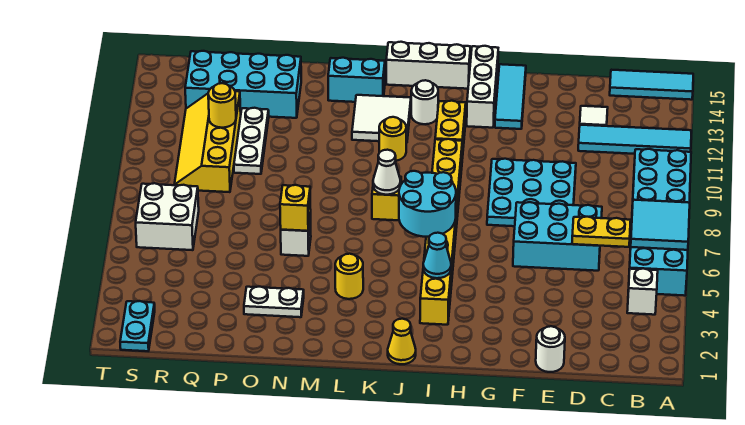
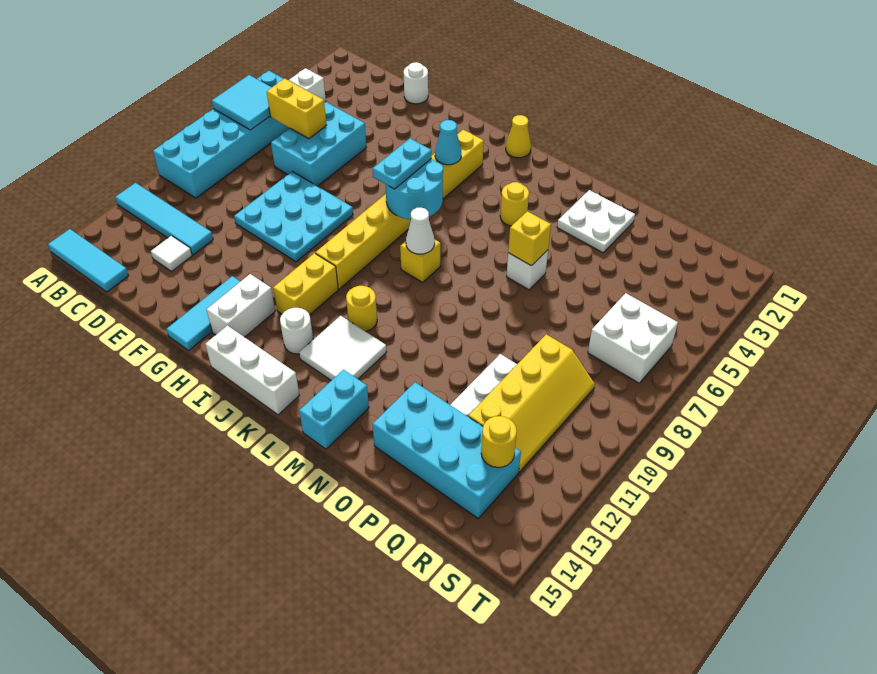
yellow plate C6:D6 level 2 -> yellow brick C6:D6 level 2
cyan brick D6:F7 level 1 -> cyan brick D5:E7 level 1
white brick H13:H15 level 1 -> white brick H13:H14 level 1
cyan brick L14:M14 level 1 -> cyan brick M14:M15 level 1
white plate N3:O3 level 1 -> white plate N2:O3 level 1
yellow round brick Q11 level 2 -> yellow round brick R13 level 2
cyan plate S1:S2 level 1 -> cyan plate I6:I7 level 3

